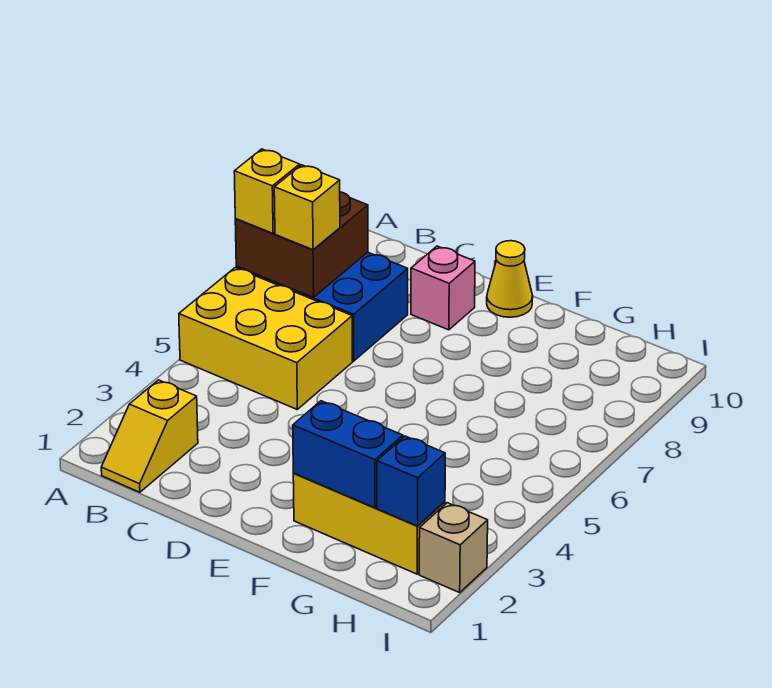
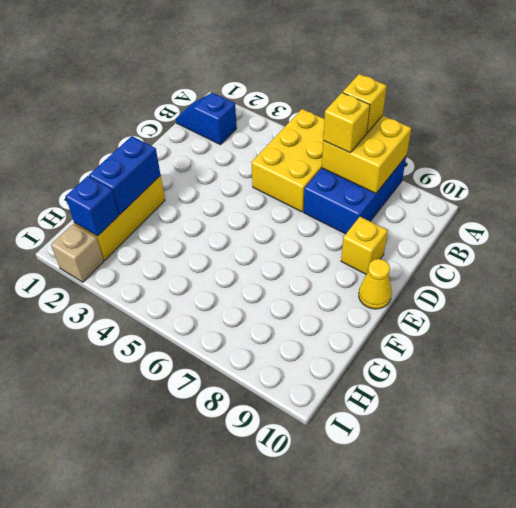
brown brick A7:B8 level 2 -> yellow brick A7:B8 level 2
yellow slope B1:B2 level 1 top 2 -> blue slope B1:B2 level 1 top 2
pink brick D9 level 1 -> yellow brick D9 level 1

